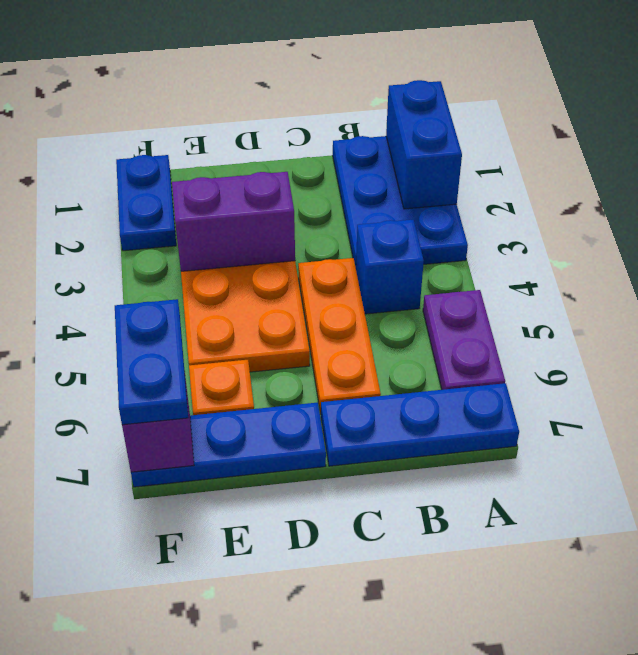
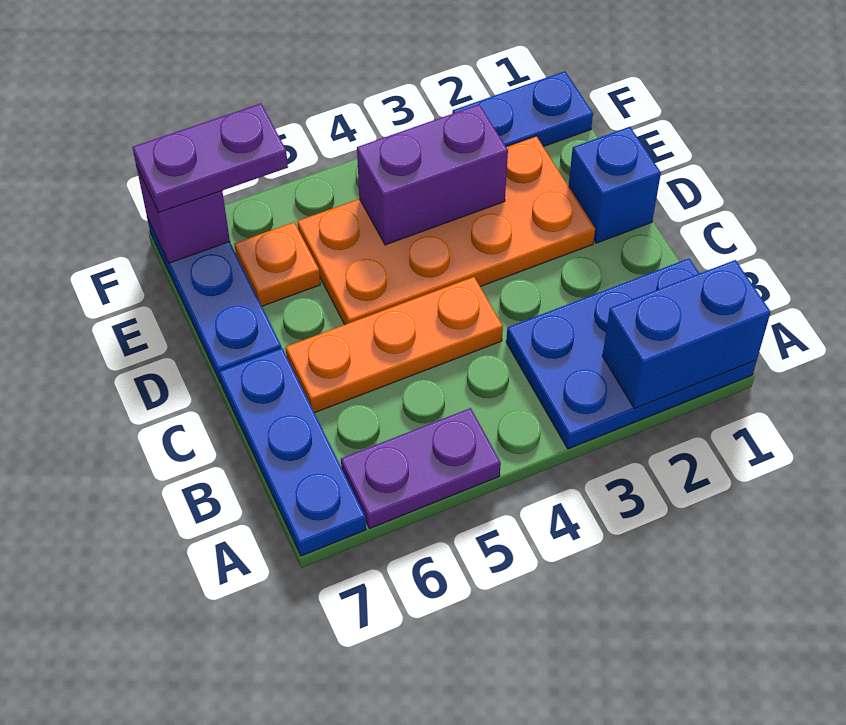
blue brick B4 level 1 -> blue brick D1 level 1
purple brick D3:E3 level 2 -> purple brick E3:E4 level 2
blue plate F6:F7 level 3 -> purple plate F6:F7 level 3

